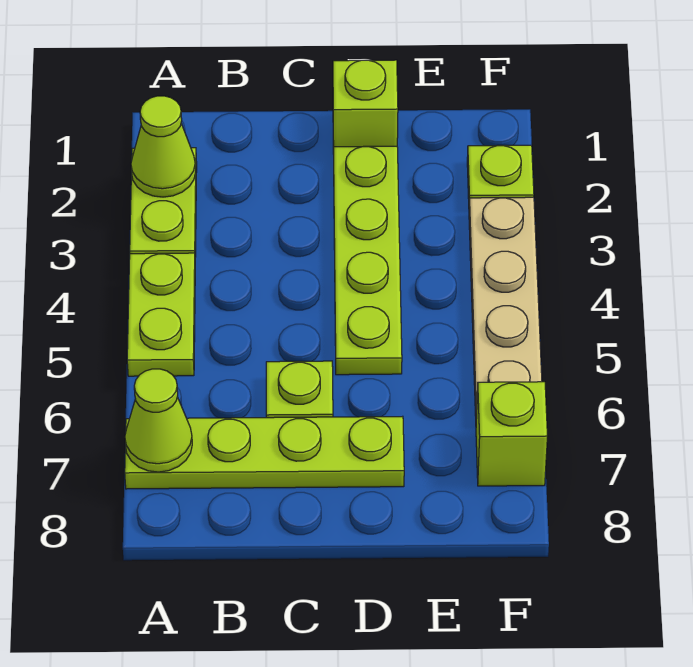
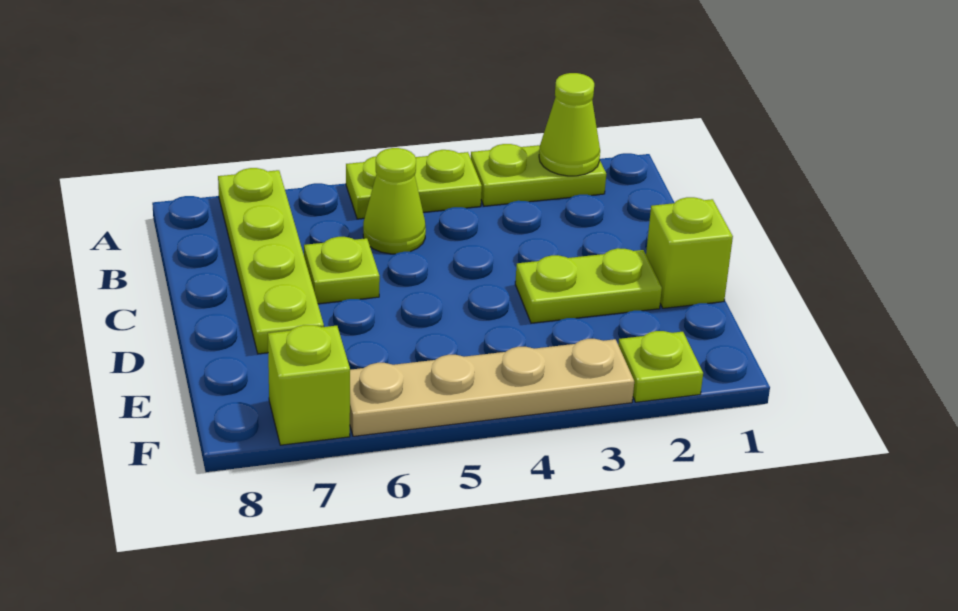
lime cone A7 level 2 -> lime cone B5 level 1
lime plate D2:D5 level 1 -> lime plate D2:D3 level 1

